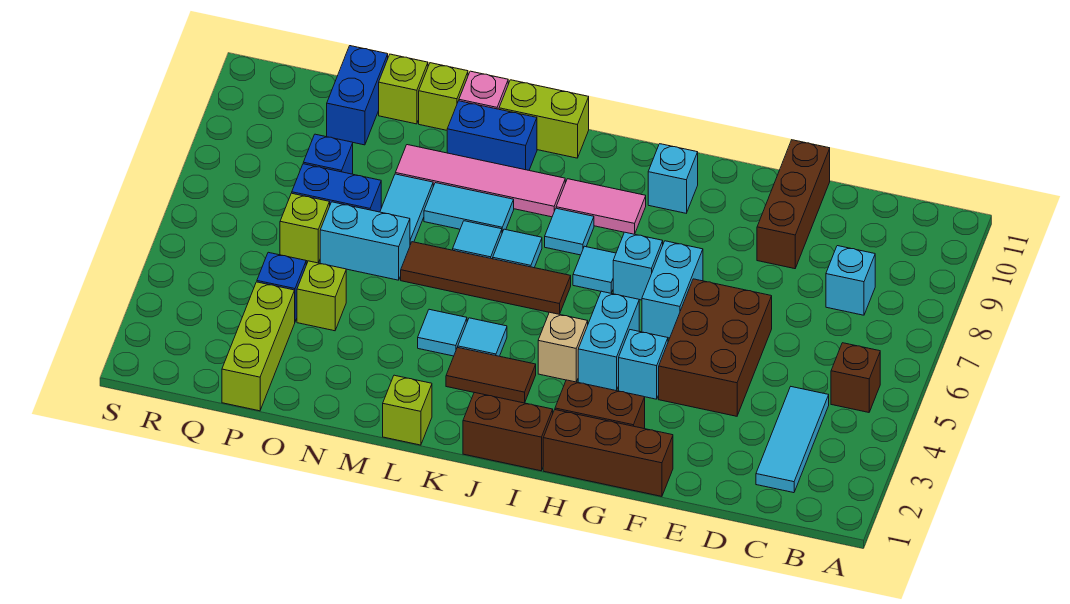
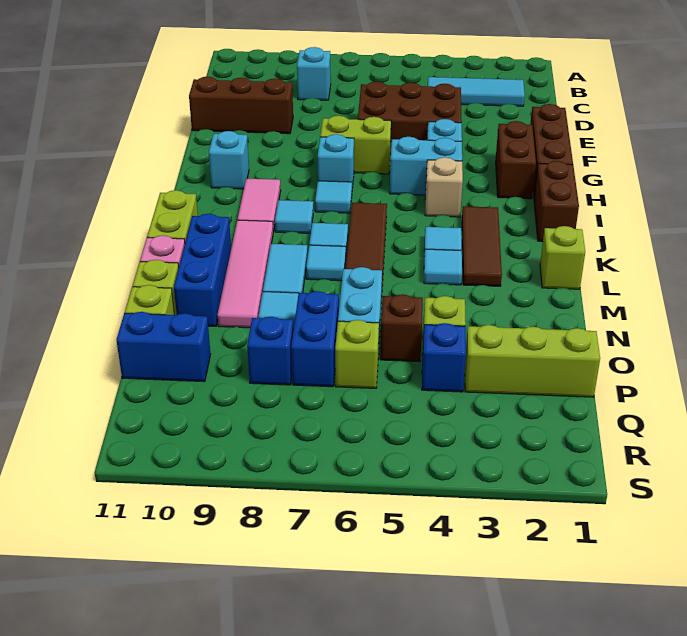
brown brick B5 level 1 -> brown brick O5 level 1
cyan brick G6:G7 level 1 -> lime brick G6:G7 level 1
brown tile J3:K3 level 1 -> brown tile J3:L3 level 1
blue brick L10:M10 level 1 -> blue brick L10:N10 level 1

